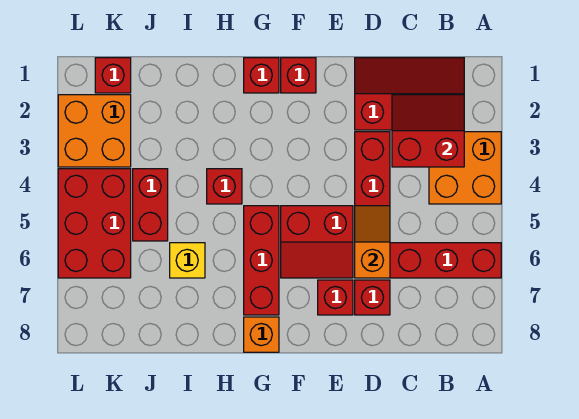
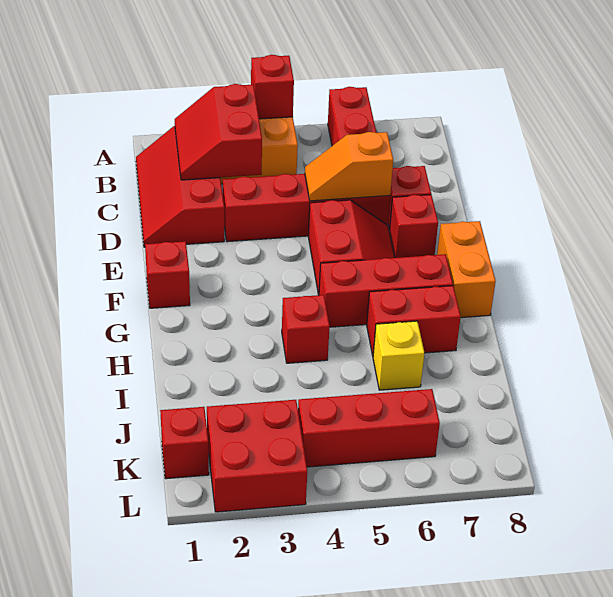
red brick G1 level 1 -> red brick A4 level 2
orange brick G8 level 1 -> orange brick F8:G8 level 1
red brick J4:J5 level 1 -> red brick H6:H7 level 1
orange brick K2:L3 level 1 -> red brick K2:L3 level 1
red brick K4:L6 level 1 -> red brick K4:K6 level 1

